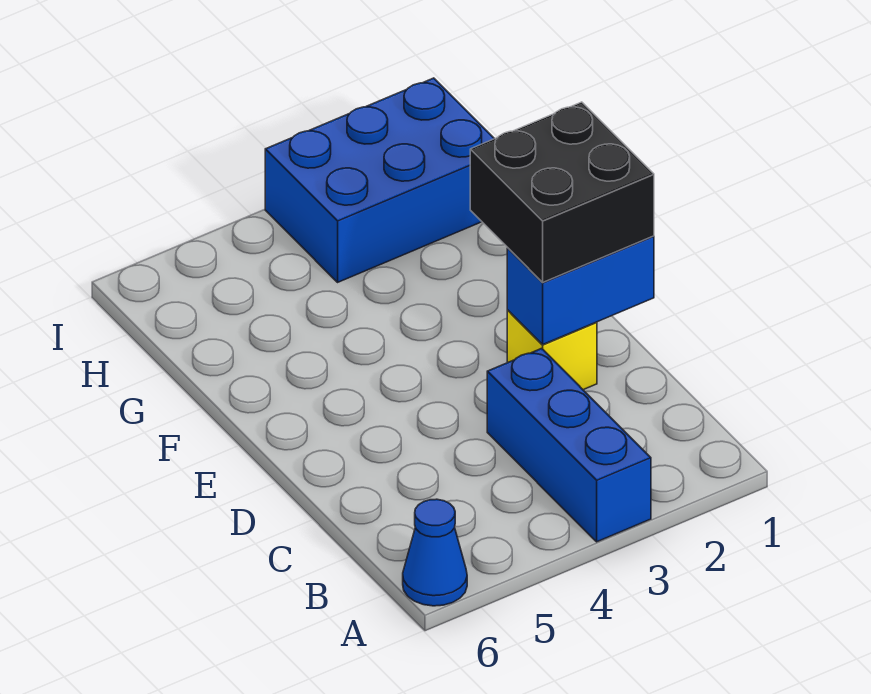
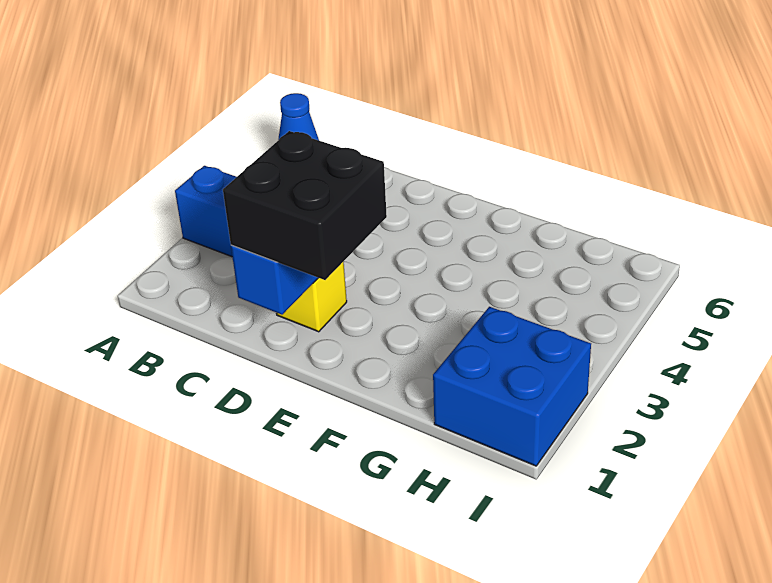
blue brick H1:I3 level 1 -> blue brick H1:I2 level 1

